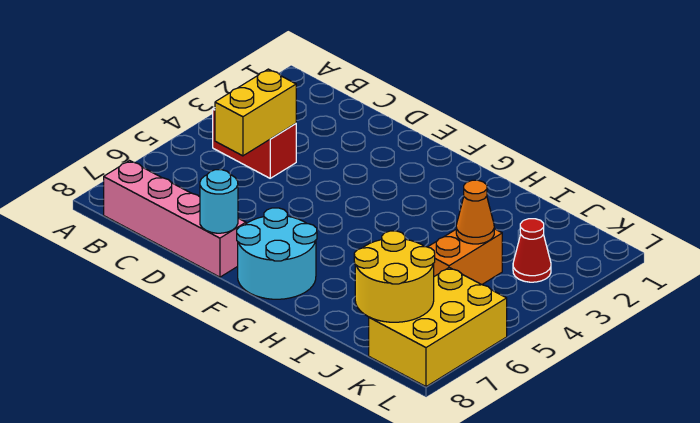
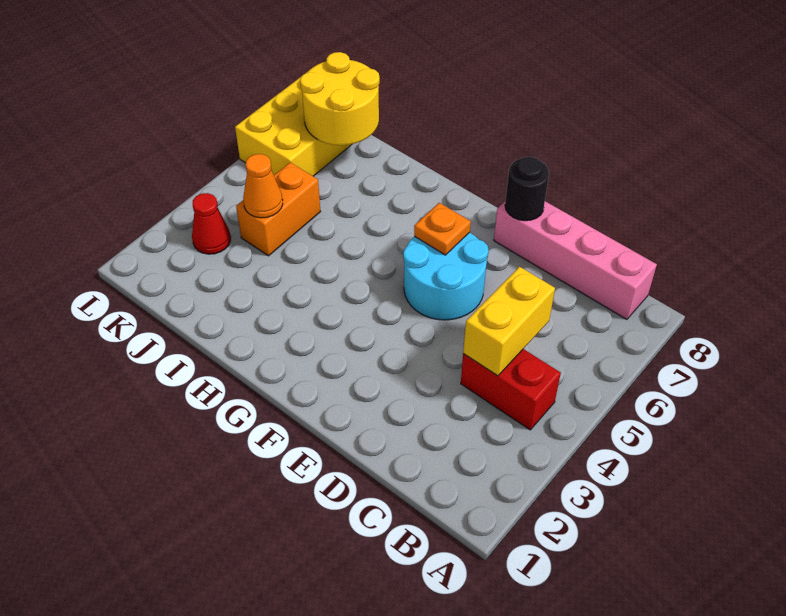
cyan round brick E8 level 2 -> black round brick E8 level 2
none -> orange plate F6 level 2
cyan round brick F7:G8 level 1 -> cyan round brick E5:F6 level 1

